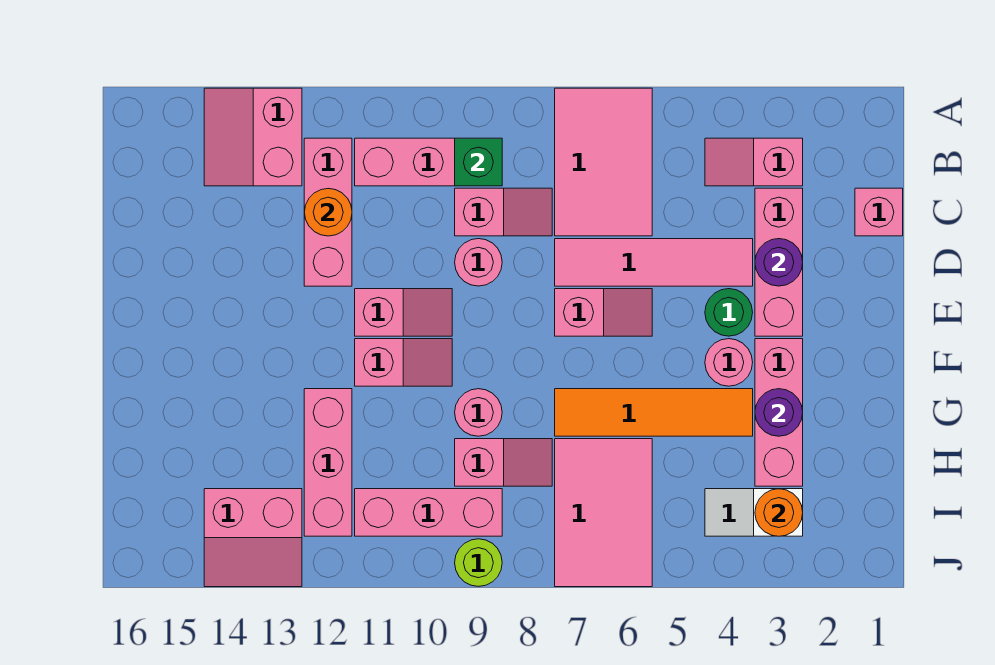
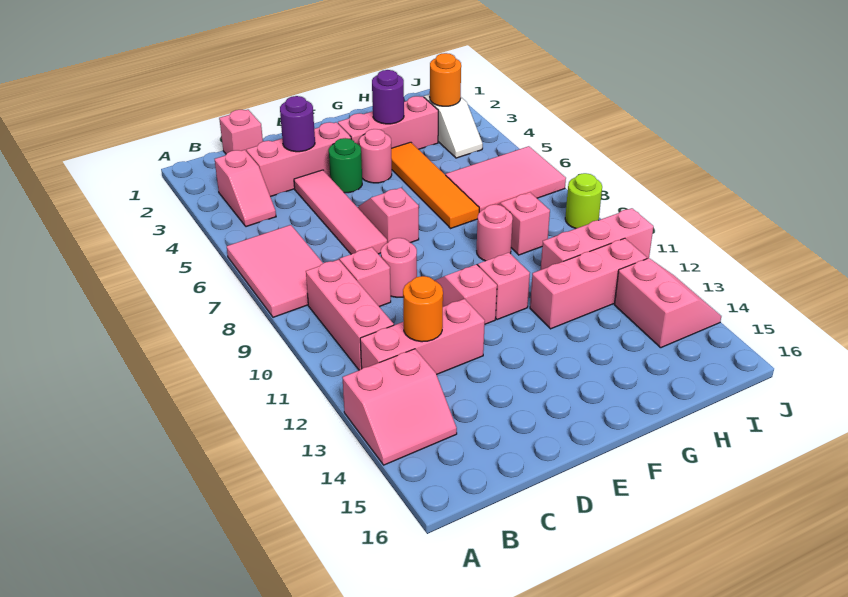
pink tile A6:C7 level 1 -> pink tile A6:B8 level 1
green brick B9 level 2 -> none
pink brick I9:I11 level 1 -> pink brick H11:J11 level 1

